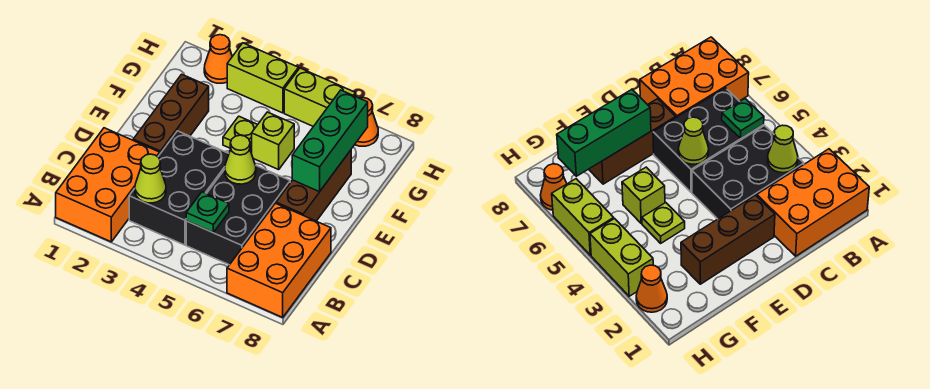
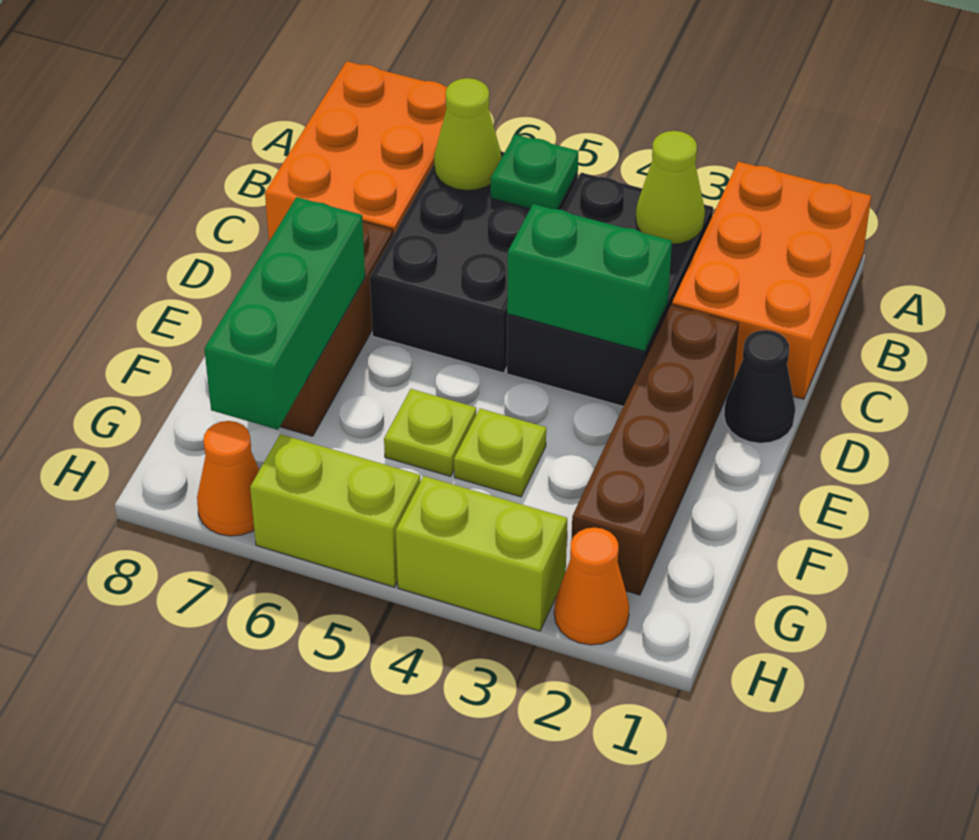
none -> black cone D1 level 1
brown brick D2:F2 level 1 -> brown brick D2:G2 level 1
none -> green brick D3:D4 level 2
lime cone D5 level 2 -> lime cone B6 level 2
lime brick F5 level 1 -> lime plate F5 level 1

